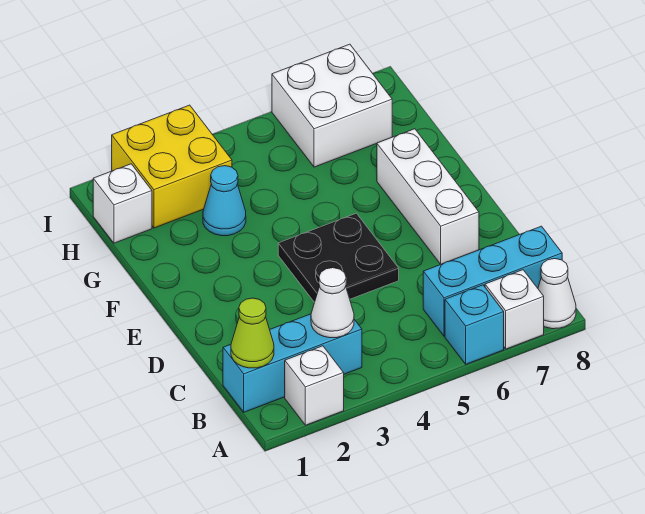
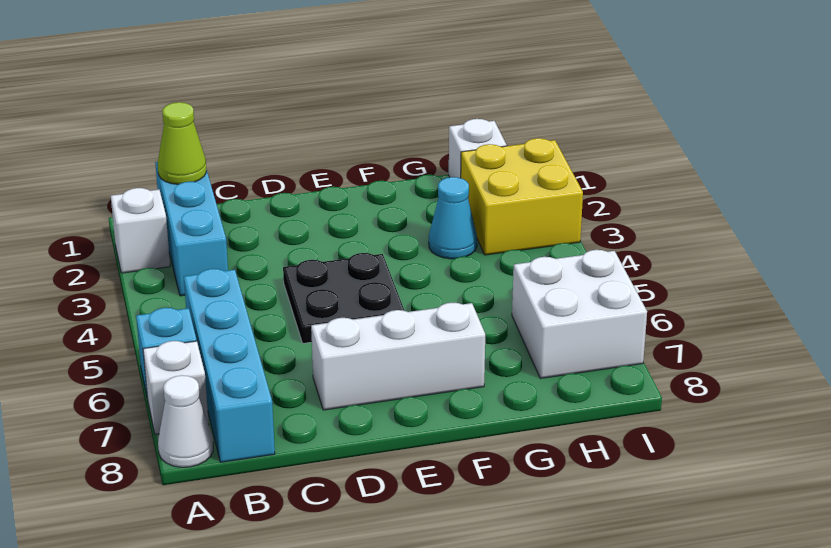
white cone B3 level 2 -> none
cyan brick B6:B8 level 1 -> cyan brick B5:B8 level 1

